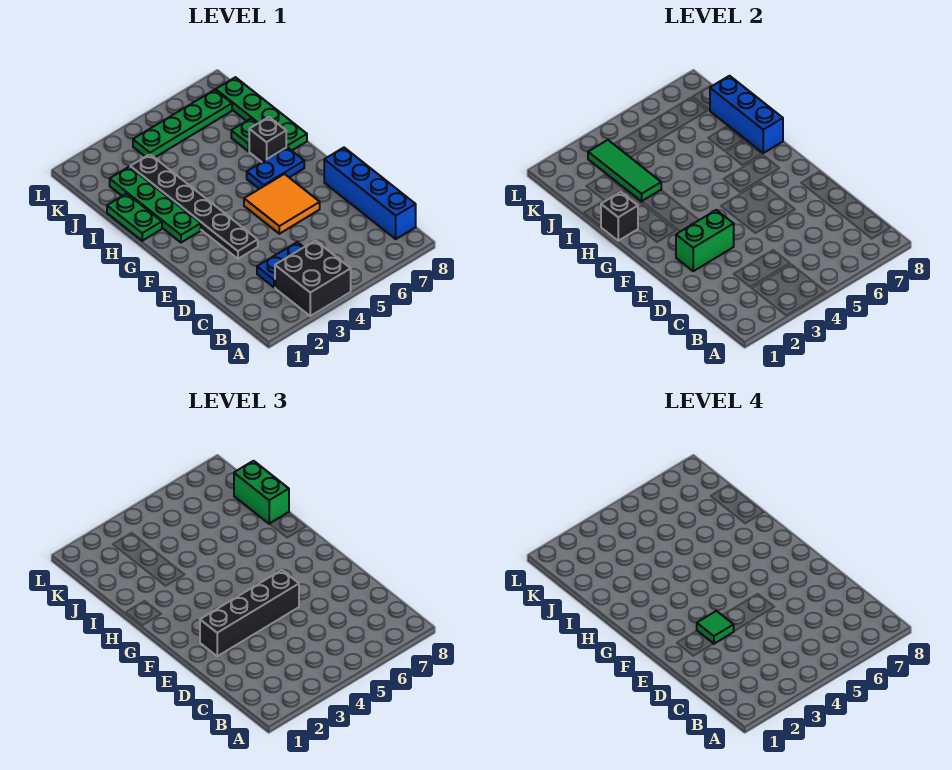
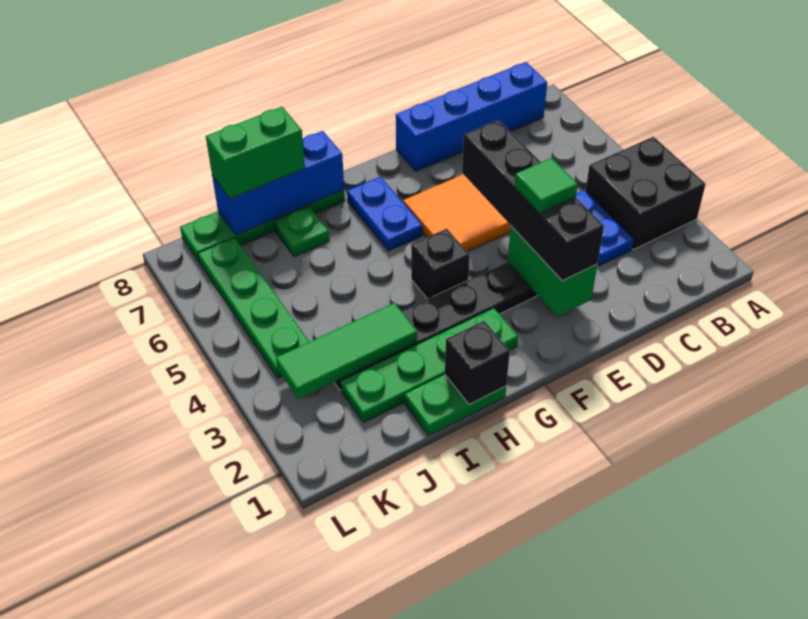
black brick H7 level 1 -> black brick G4 level 1

